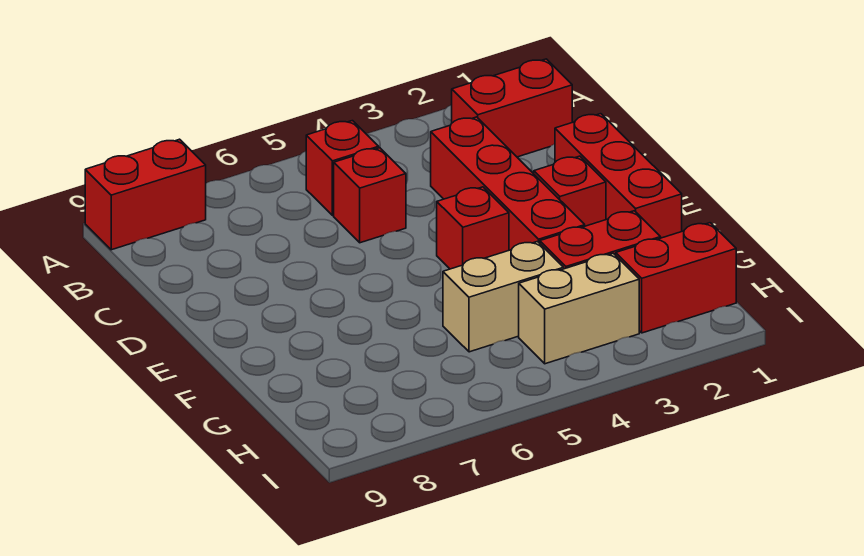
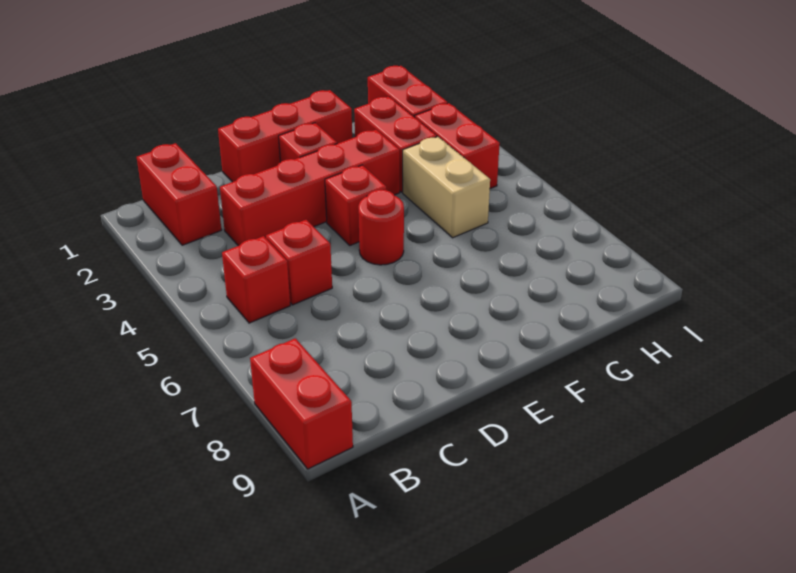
none -> red round brick E5 level 1
tan brick H3:H4 level 1 -> red brick H3:H4 level 1

